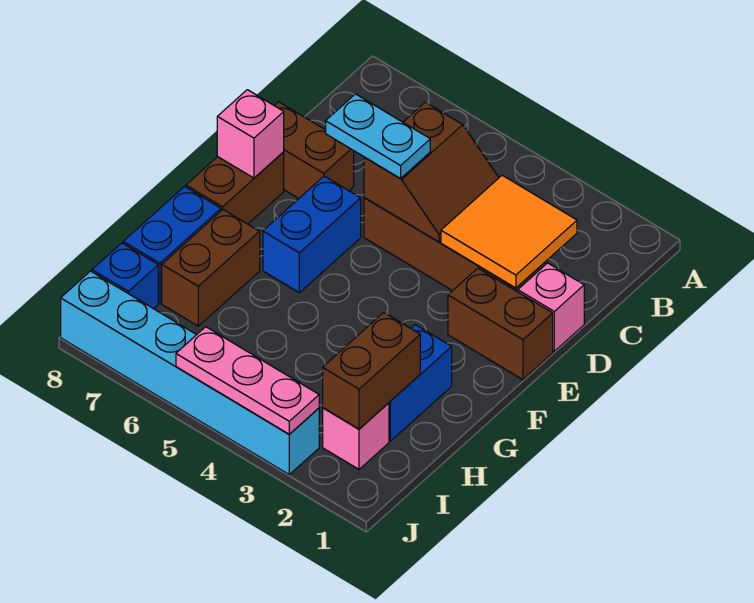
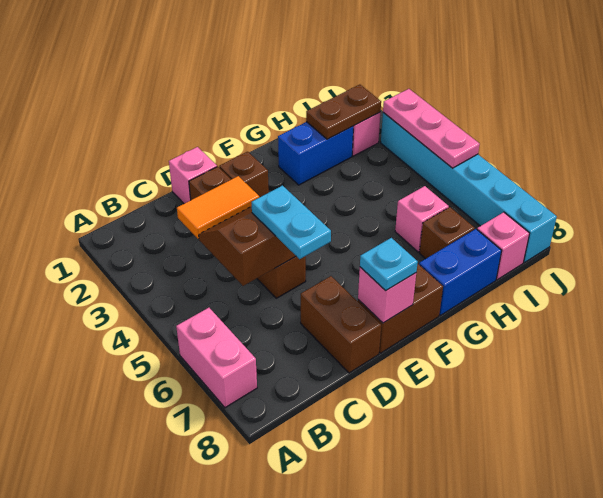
none -> pink brick A6:A7 level 1
orange tile C2:D3 level 2 -> orange tile C3:D3 level 2
brown brick E1:E2 level 1 -> brown brick E2 level 1
blue brick E6:F6 level 1 -> none
none -> cyan plate E8 level 3
brown brick G7:H7 level 1 -> brown brick H7 level 1
brown brick H2:I2 level 2 -> brown plate H2:I2 level 2
none -> pink brick H6 level 1
blue brick I8 level 1 -> pink brick I8 level 1

